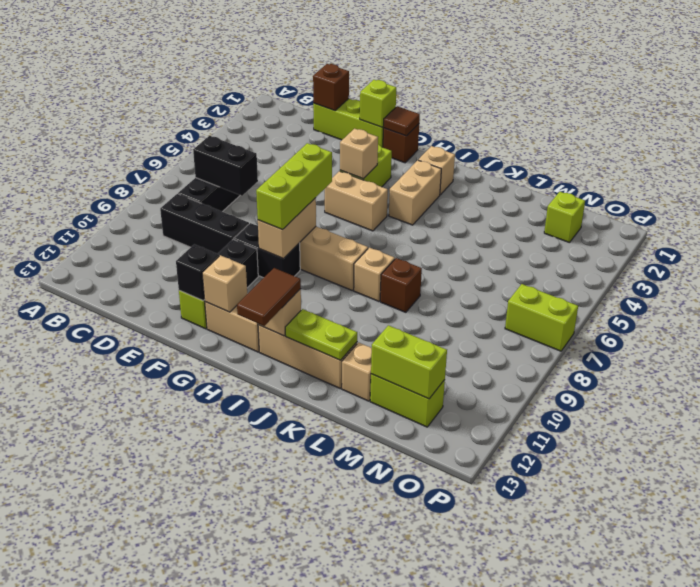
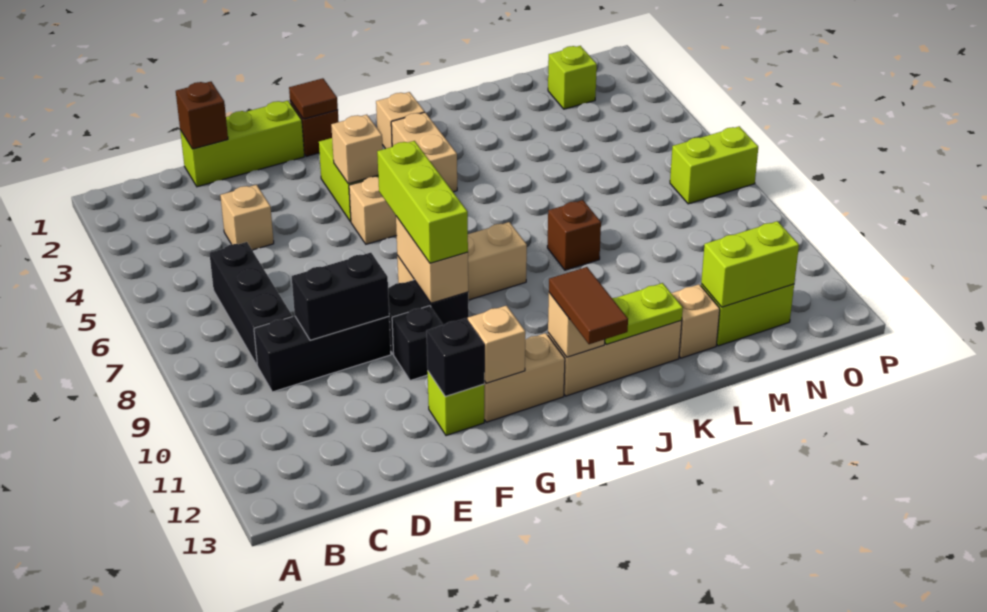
black brick C7:D7 level 2 -> black brick D9:E9 level 2
lime brick F1 level 2 -> none
tan brick J8 level 1 -> tan brick D4 level 1

